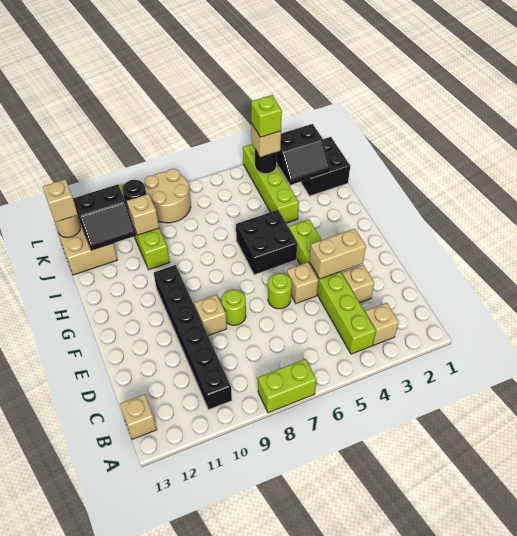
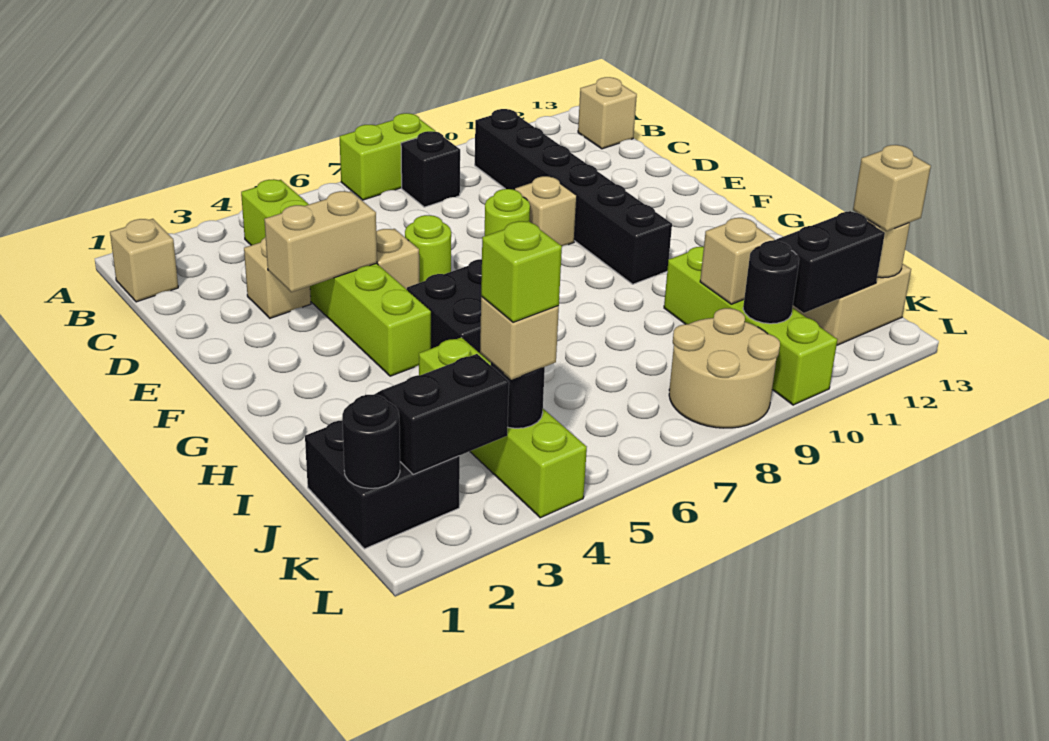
tan brick B3 level 1 -> tan brick B1 level 1
none -> black brick B8 level 1
none -> black round brick K1 level 2

